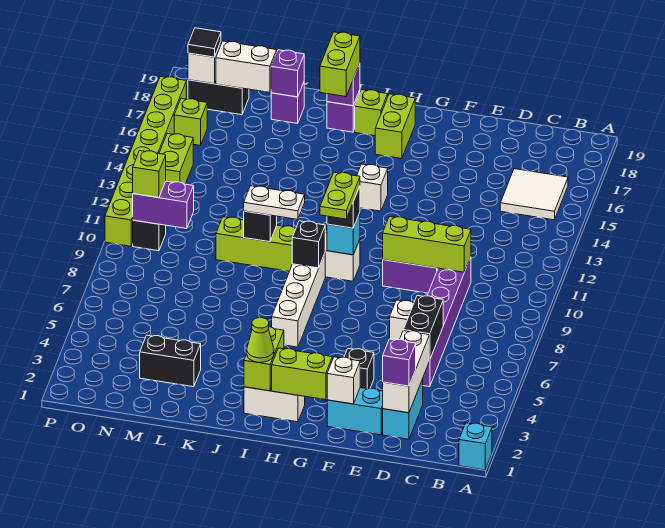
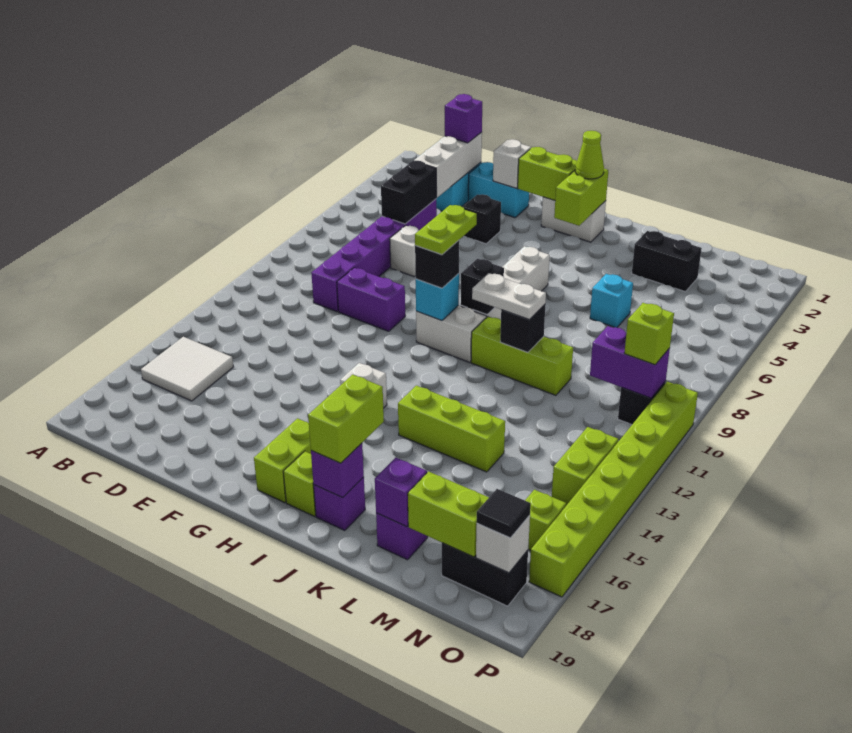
cyan brick A1 level 1 -> cyan brick L6 level 1
lime brick D10:F10 level 2 -> lime brick J14:L14 level 1
white brick M18:N18 level 2 -> lime brick M18:N18 level 2

